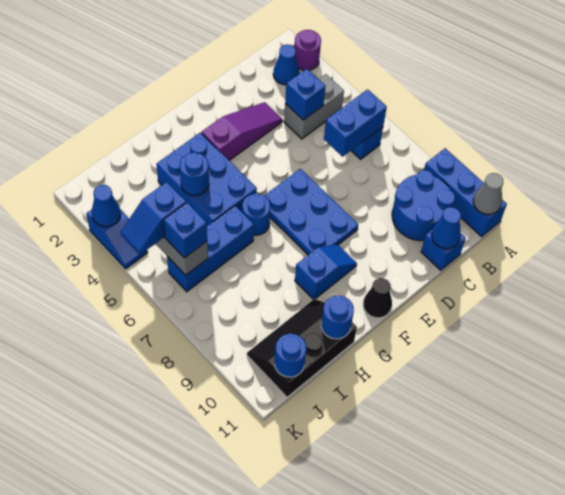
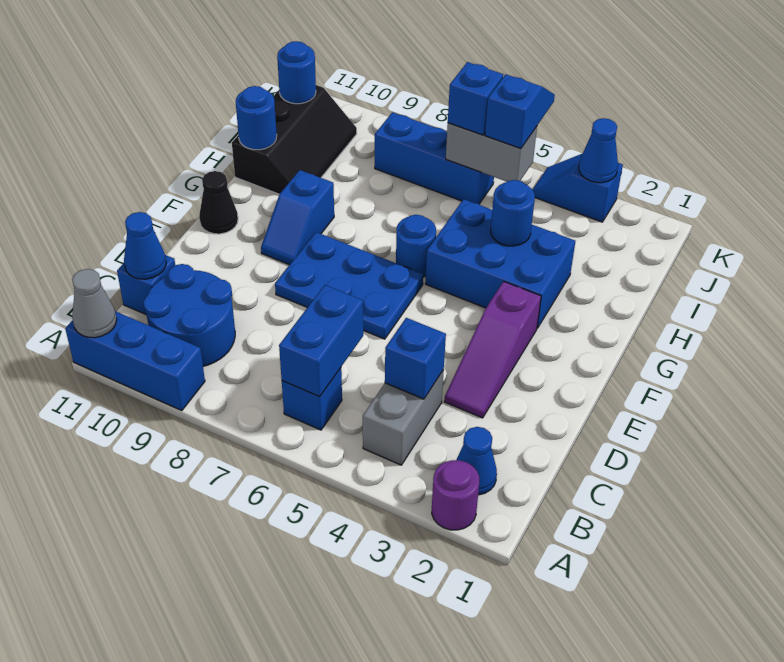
blue brick H6:J6 level 1 -> blue brick J6:J8 level 1

